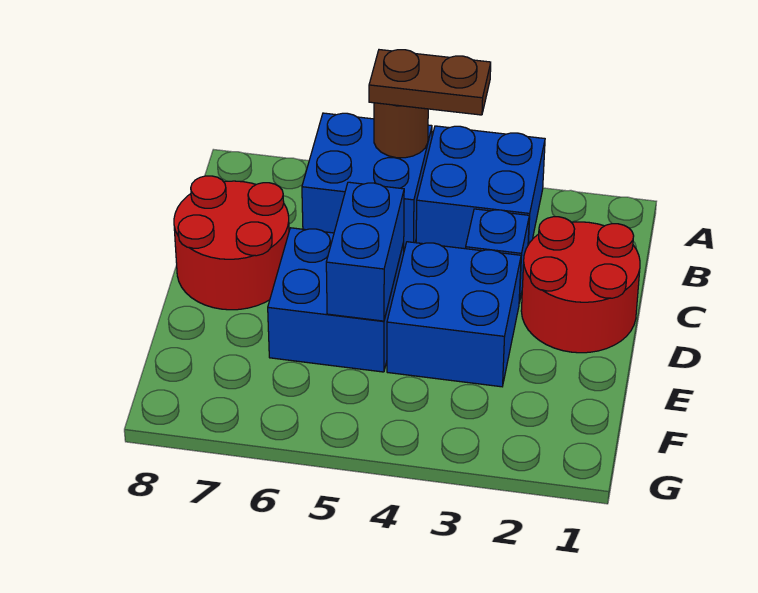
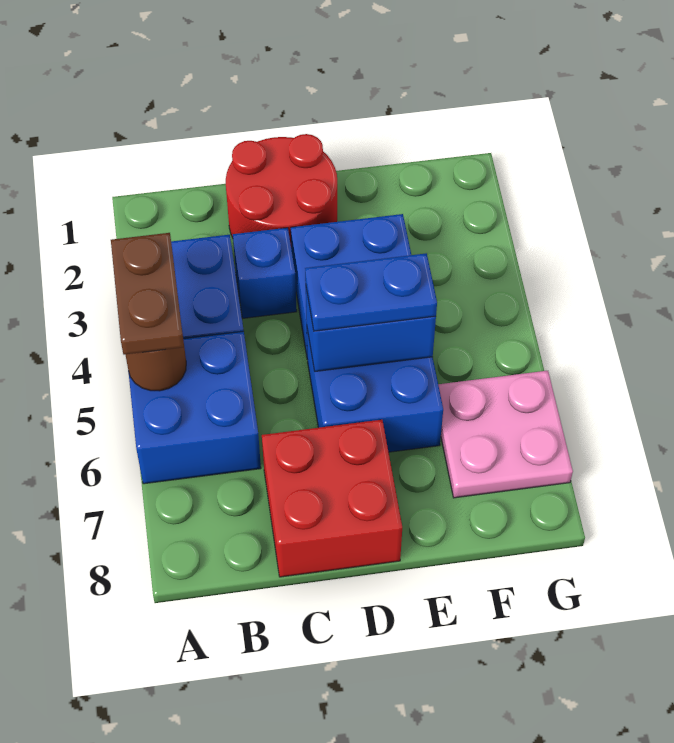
red round brick C7:D8 level 1 -> red brick C7:D8 level 1
none -> blue plate D5:E5 level 3
none -> pink plate F6:G7 level 1

